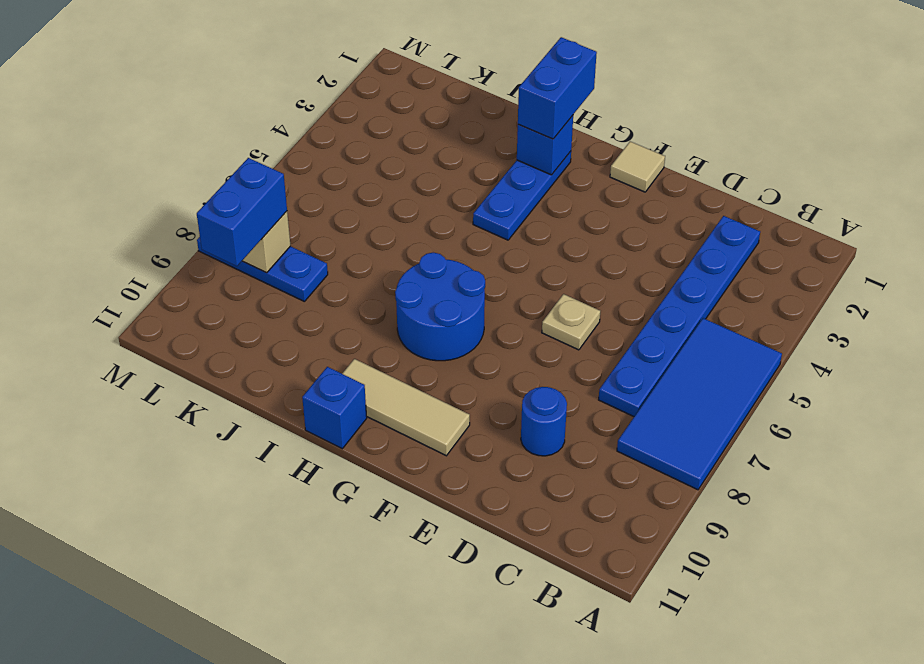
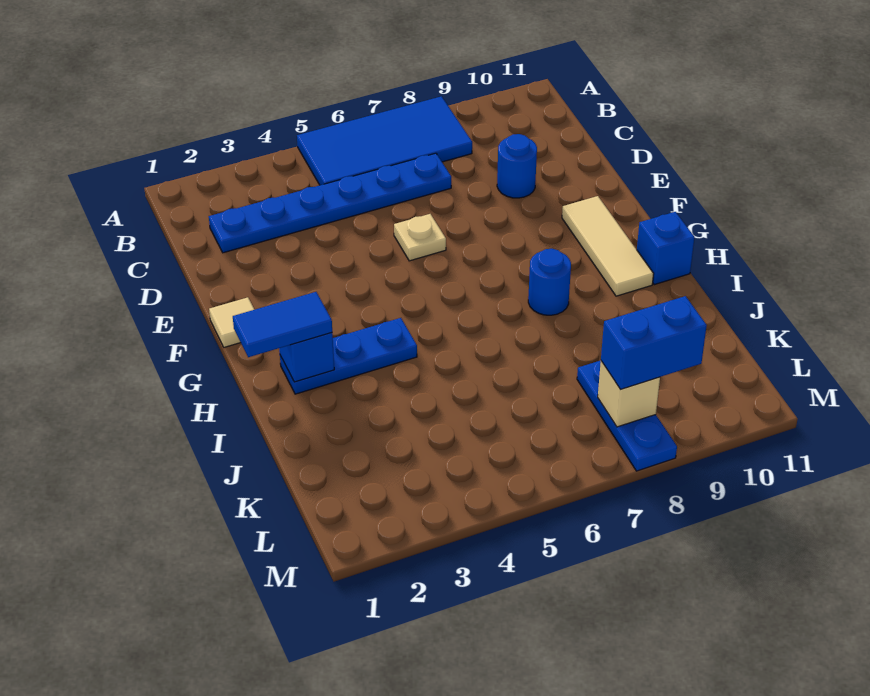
blue round brick G7:H8 level 1 -> blue round brick H8 level 1
blue brick H1:H2 level 3 -> blue tile H1:H2 level 3

